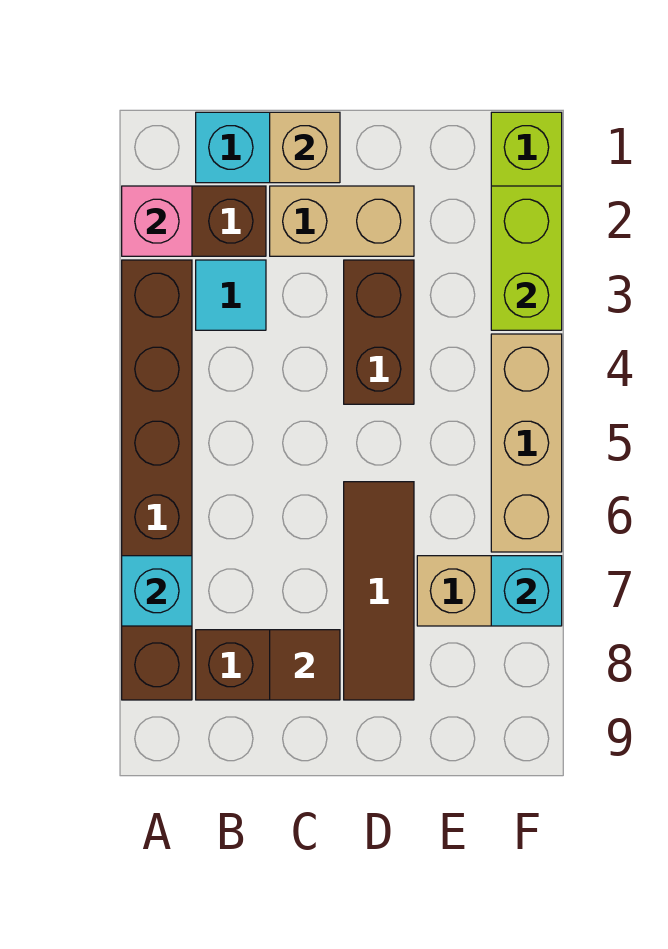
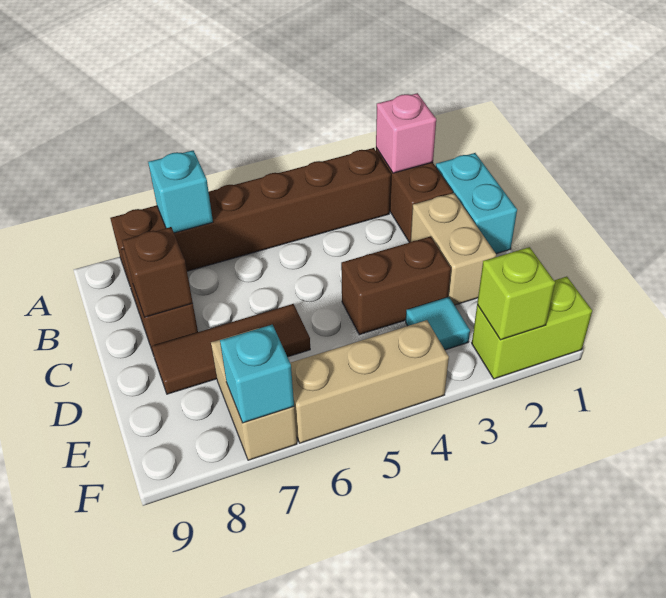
cyan tile B3 level 1 -> cyan tile E3 level 1
tan brick C1 level 2 -> none
brown tile C8 level 2 -> brown brick C8 level 2
lime brick F2:F3 level 2 -> lime brick F2 level 2

